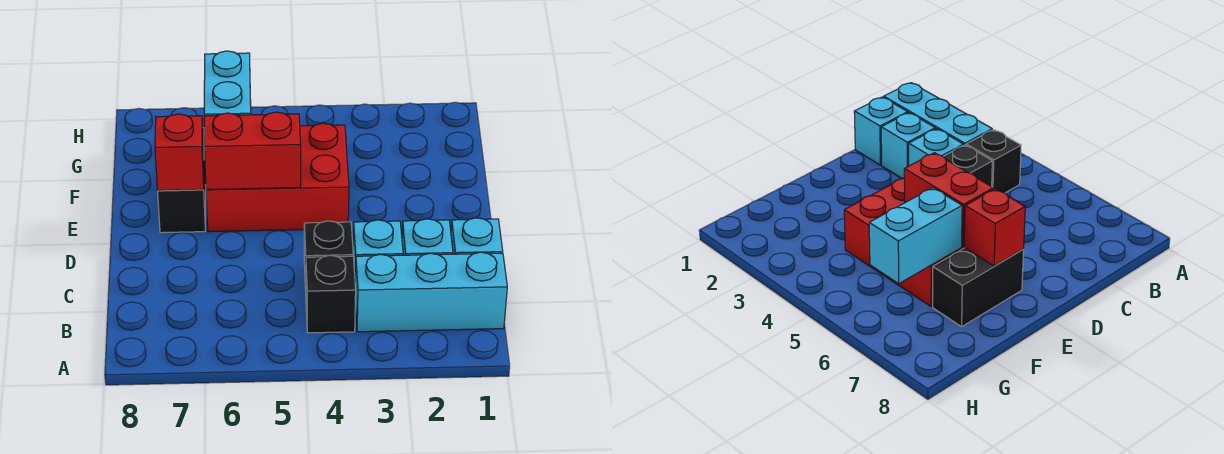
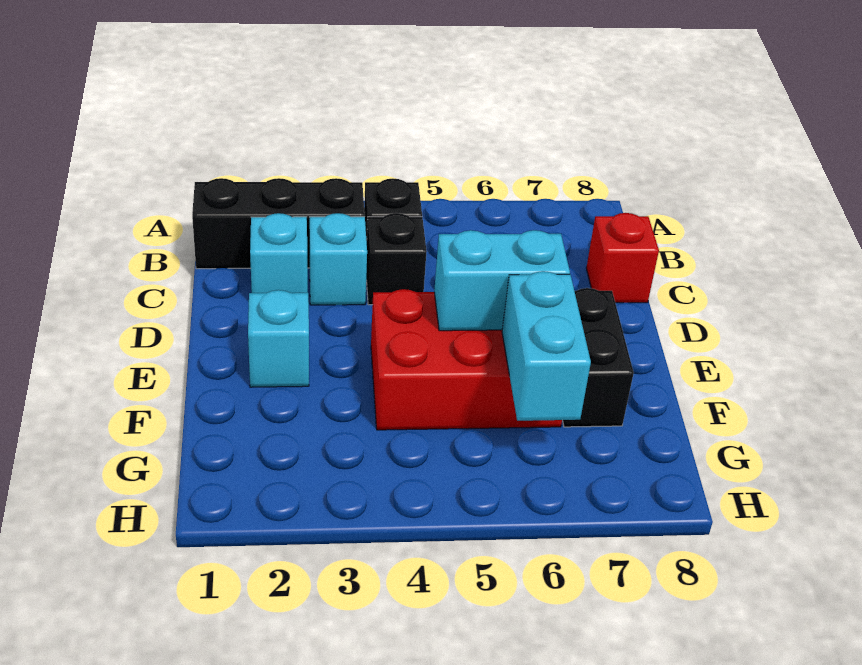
cyan brick B1:B3 level 1 -> black brick B1:B3 level 1
cyan brick C1 level 1 -> cyan brick E2 level 1
red brick E5:E6 level 2 -> cyan brick E5:E6 level 2
red brick E7 level 2 -> red brick C8 level 1

